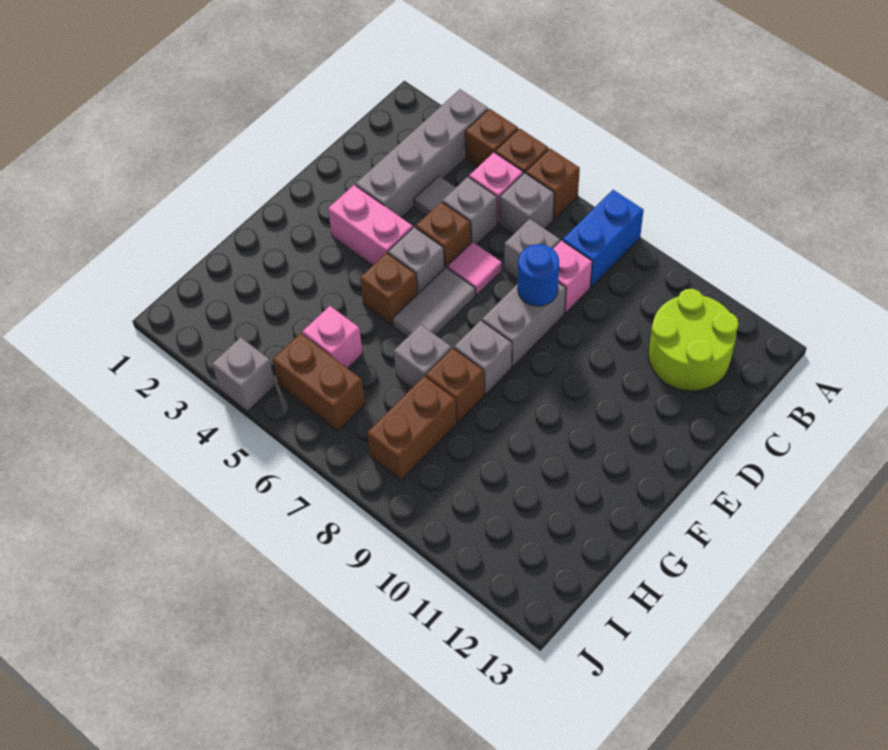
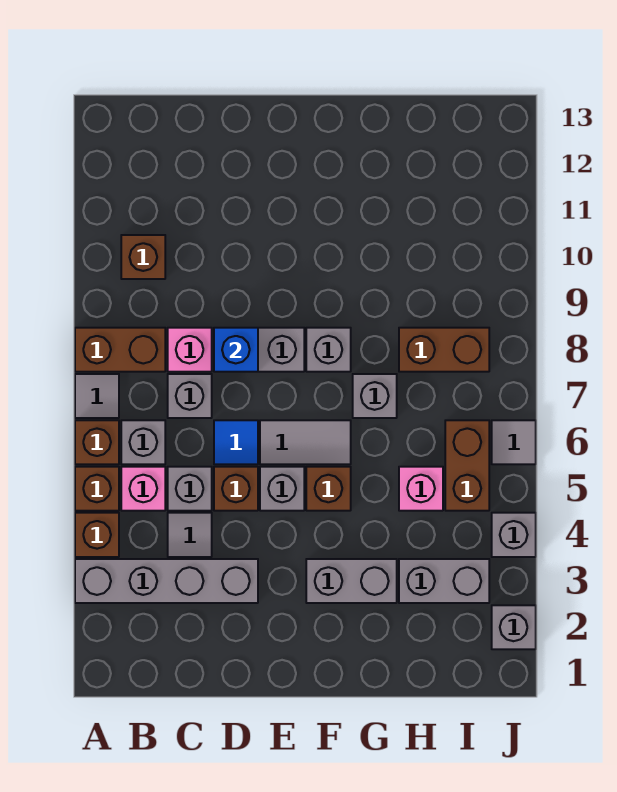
none -> grey tile A7 level 1
blue brick A8:B8 level 1 -> brown brick A8:B8 level 1
lime round brick B11:C12 level 1 -> none
pink tile D6 level 1 -> blue tile D6 level 1
blue round brick D8 level 2 -> blue brick D8 level 2
pink brick E3:E4 level 1 -> none
none -> grey brick F3:G3 level 1
brown brick G8 level 1 -> brown brick B10 level 1
none -> grey brick H3:I3 level 1
none -> grey brick J2 level 1
none -> grey tile J6 level 1

